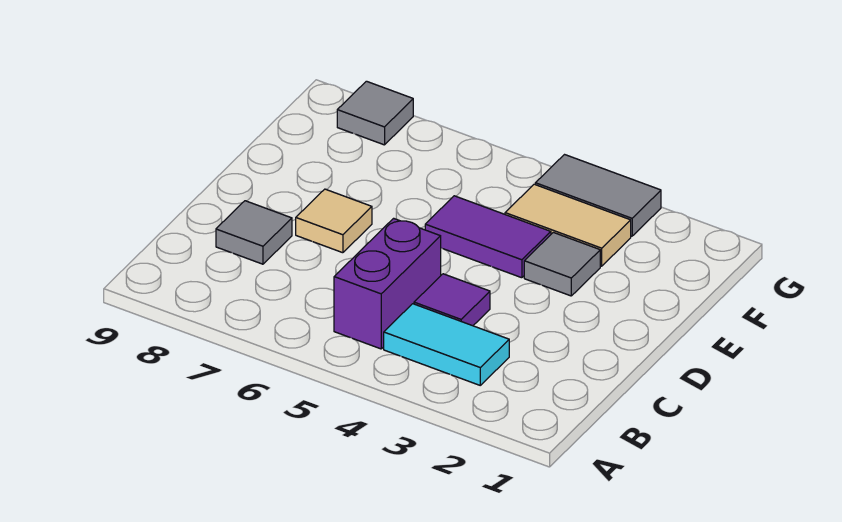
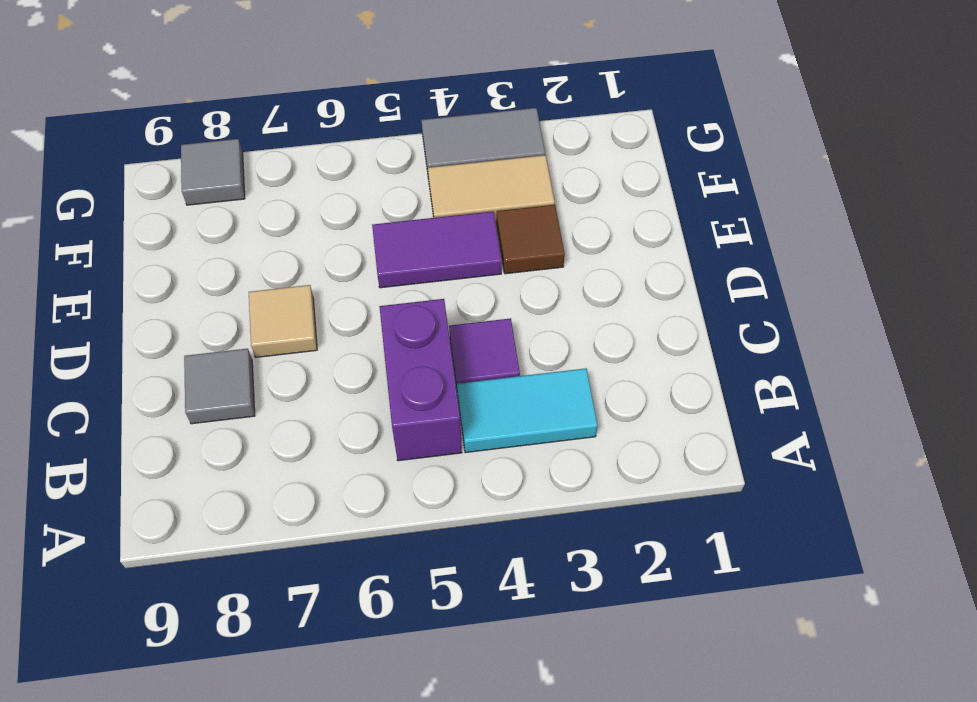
grey tile E3 level 1 -> brown tile E3 level 1

